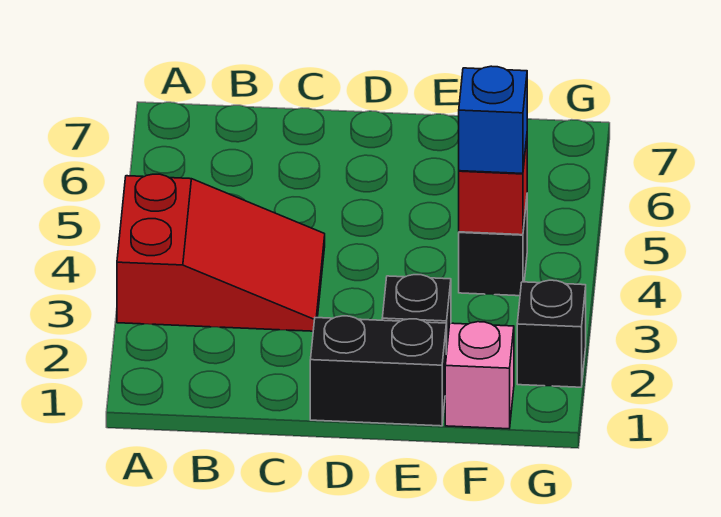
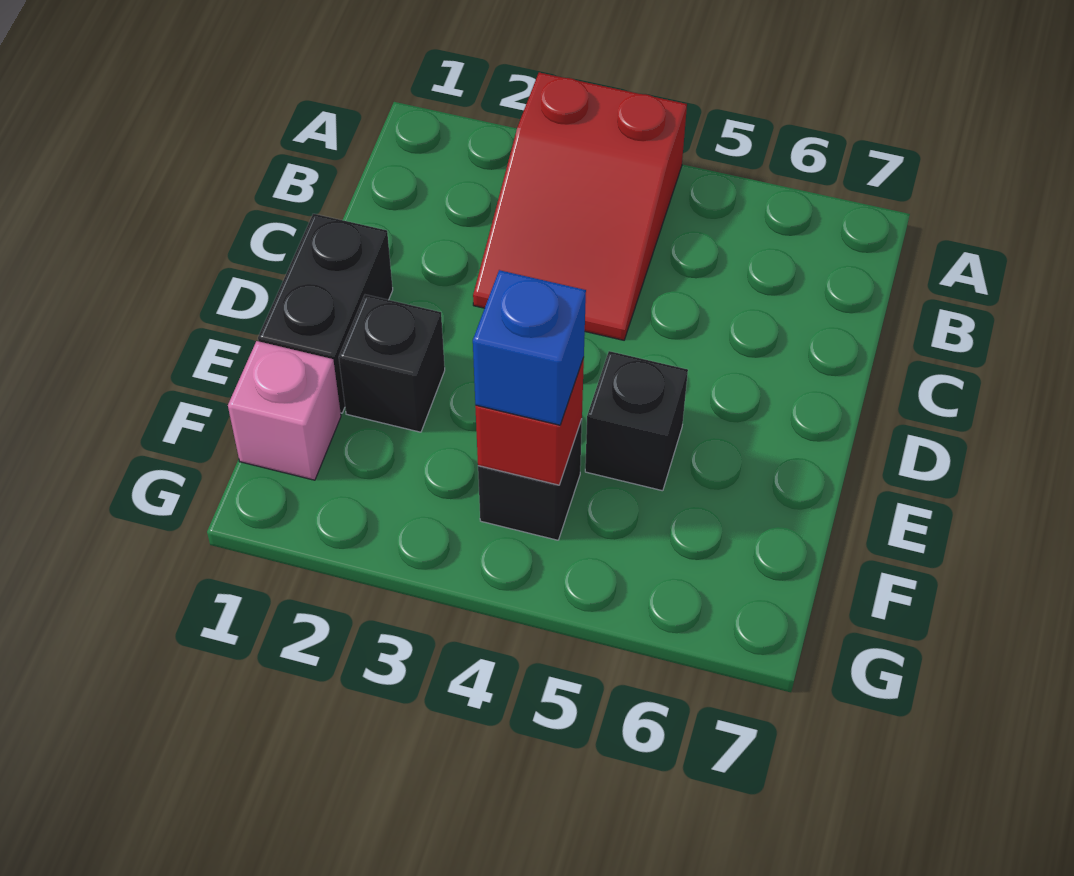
black brick G2 level 1 -> black brick E5 level 1

